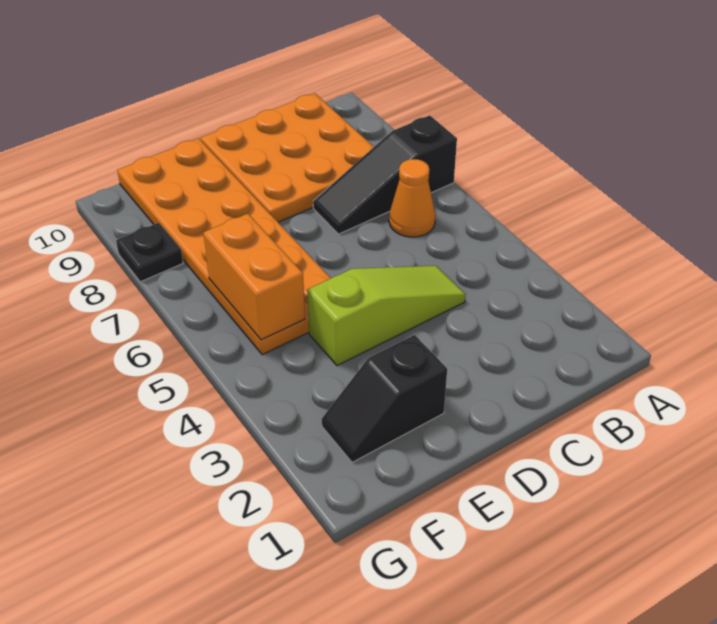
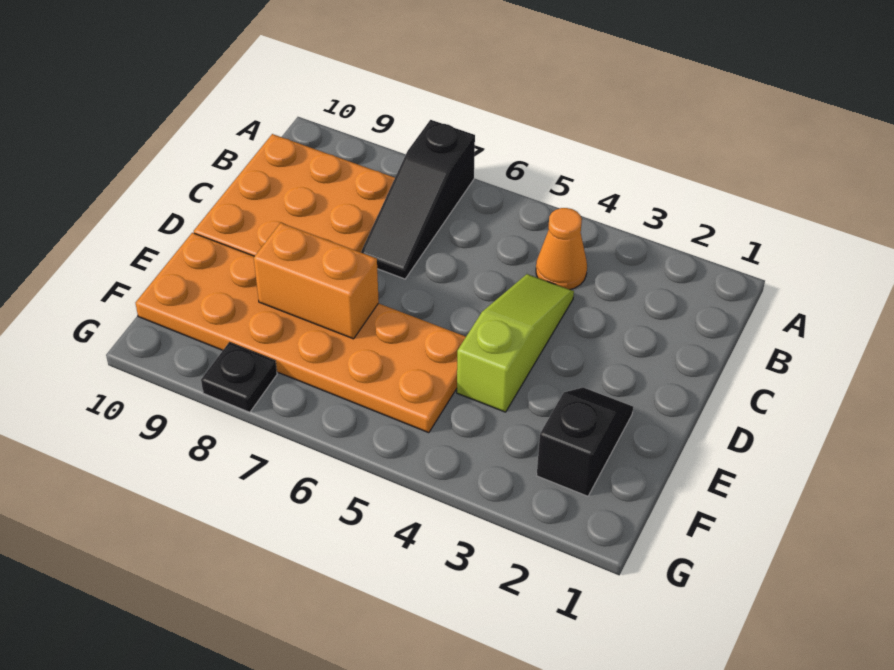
orange cone B6 level 1 -> orange cone B4 level 1
black slope E2:F2 level 1 top E -> black slope E2:F2 level 1 top F
orange brick F5:F6 level 2 -> orange brick E7:E8 level 2

